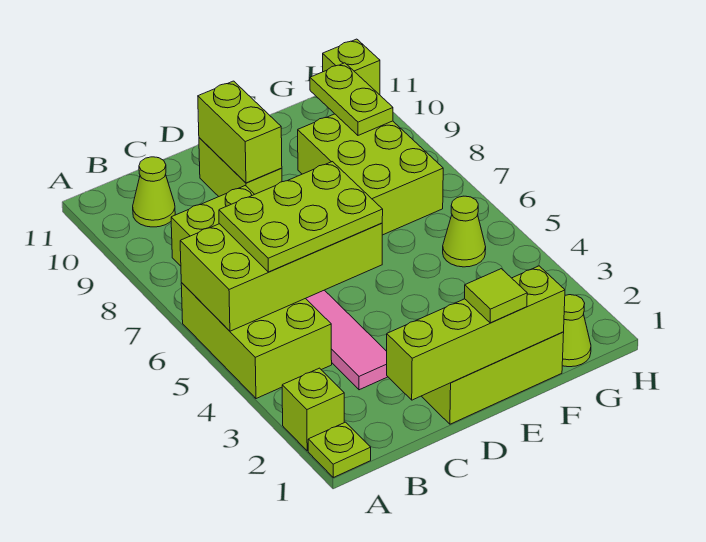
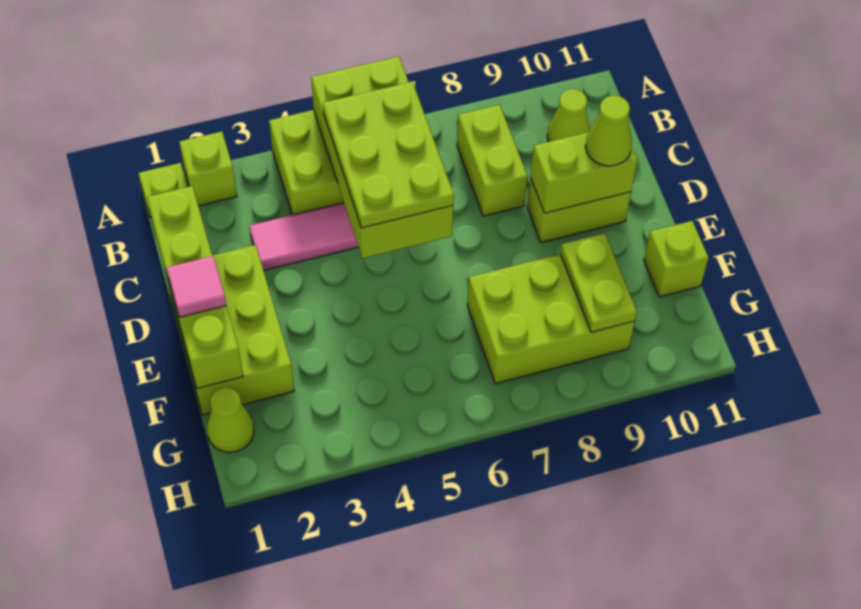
lime tile E1 level 3 -> pink tile E1 level 3
lime cone G5 level 1 -> lime cone D10 level 3
lime plate G9:G10 level 2 -> lime plate F9:G9 level 2
lime brick H11 level 1 -> lime brick F11 level 1

